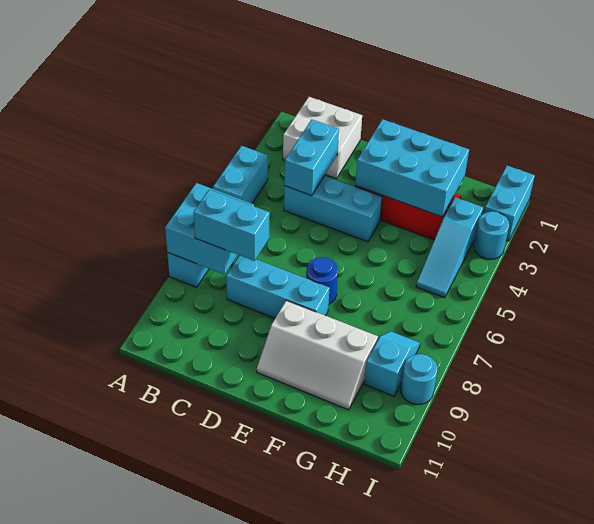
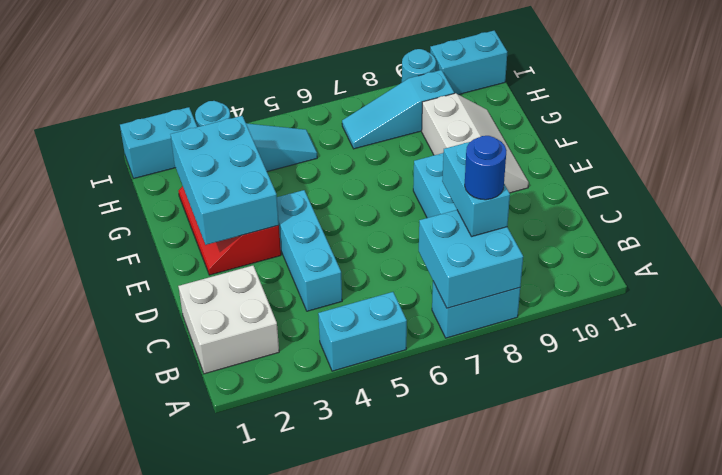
cyan brick C3:C4 level 2 -> cyan brick I10:I11 level 1
blue round brick E7 level 1 -> blue round brick B8 level 4
cyan slope H8:H9 level 1 top 9 -> cyan slope H7:H9 level 1 top 9

